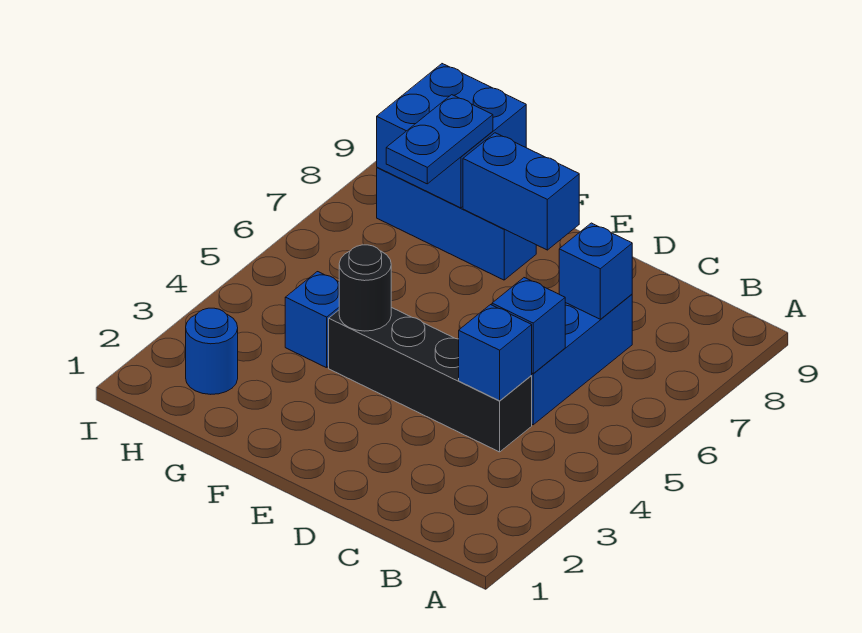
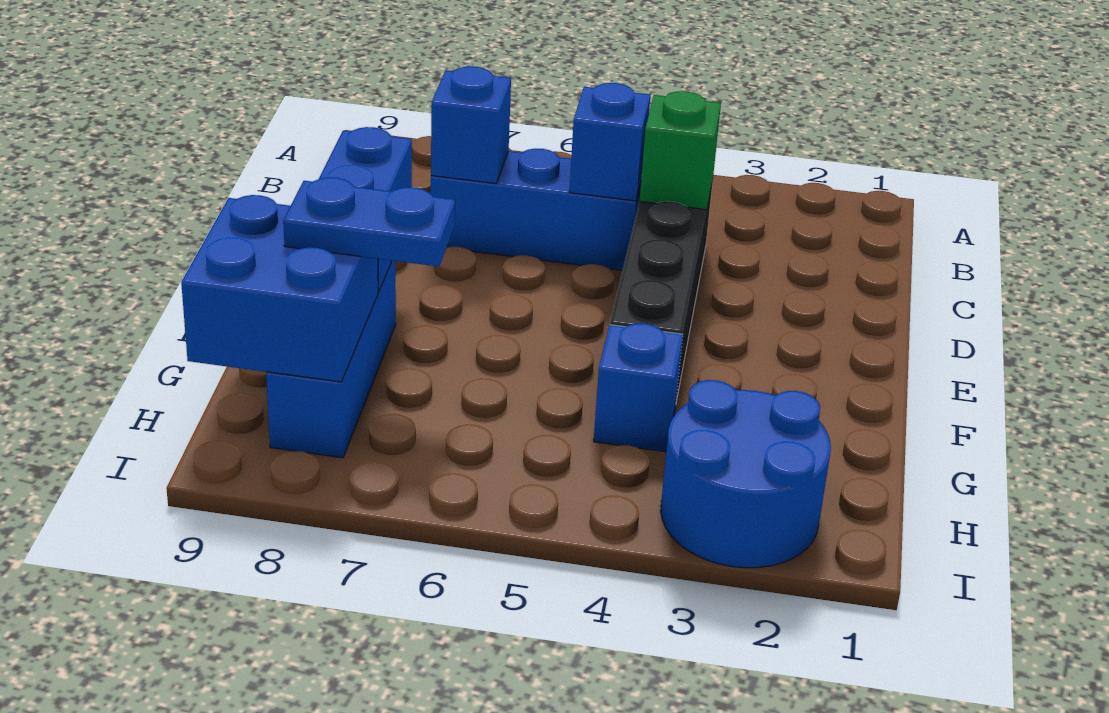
blue brick C4 level 2 -> green brick C4 level 2
black round brick F4 level 2 -> none
blue round brick H2 level 1 -> blue round brick H2:I3 level 1

